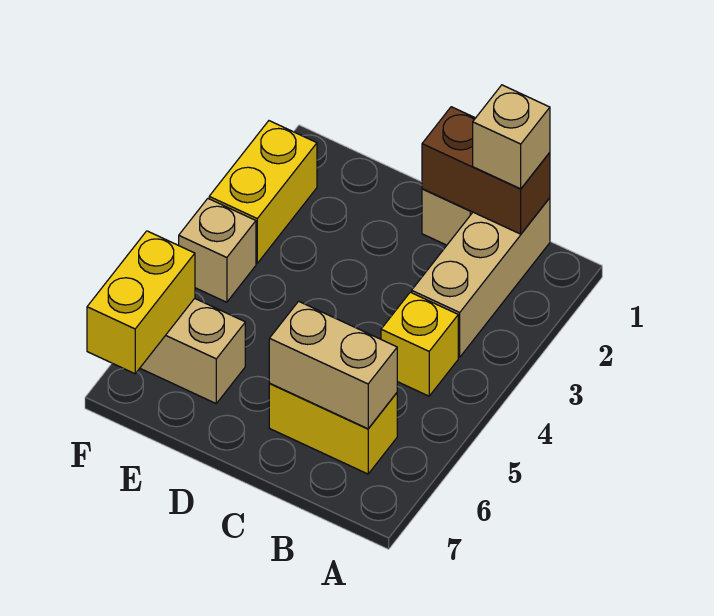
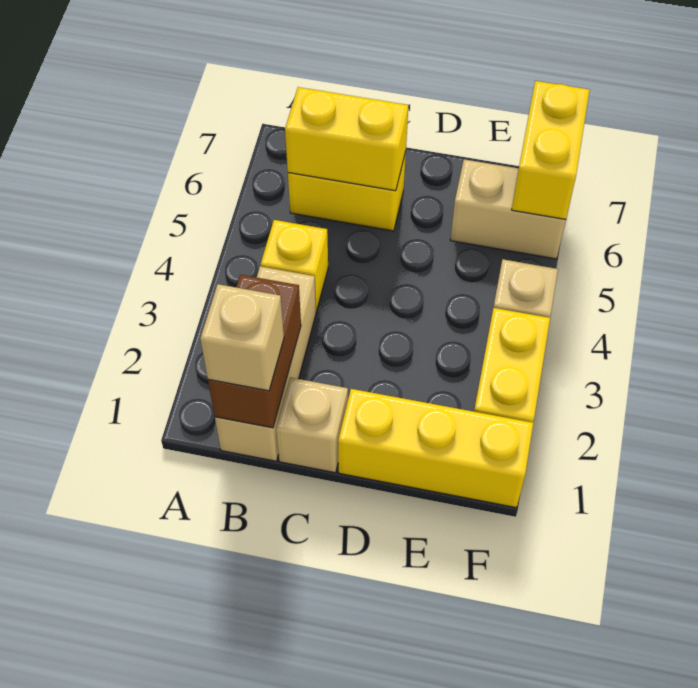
brown brick B1:C1 level 2 -> brown brick B1:B2 level 2
tan brick B6:C6 level 2 -> yellow brick B6:C6 level 2
none -> yellow brick D1:F1 level 1

